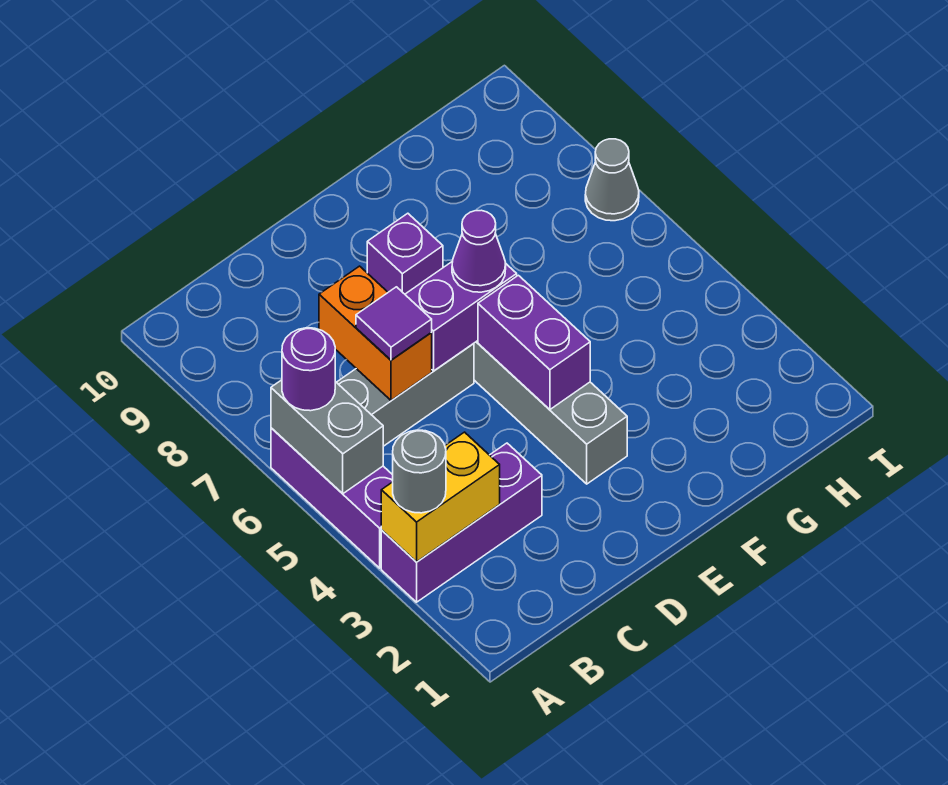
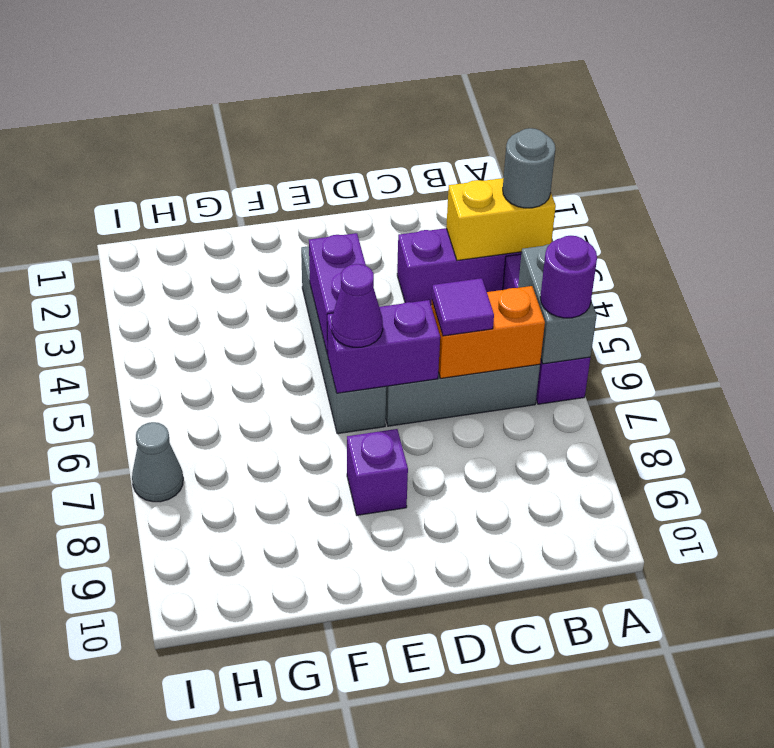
orange brick C6:C7 level 2 -> orange brick B6:C6 level 2

